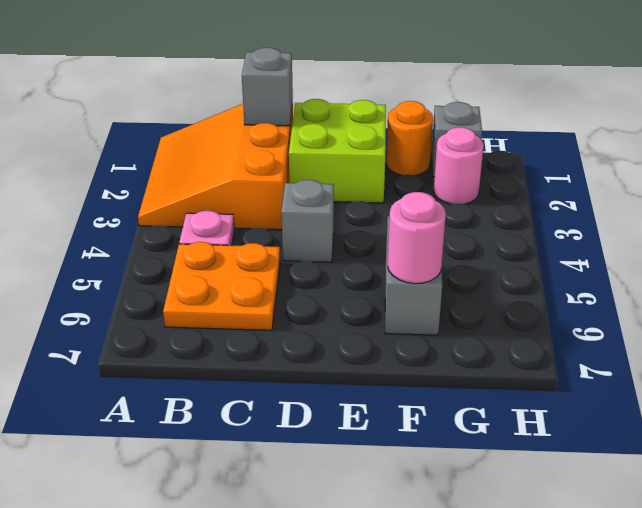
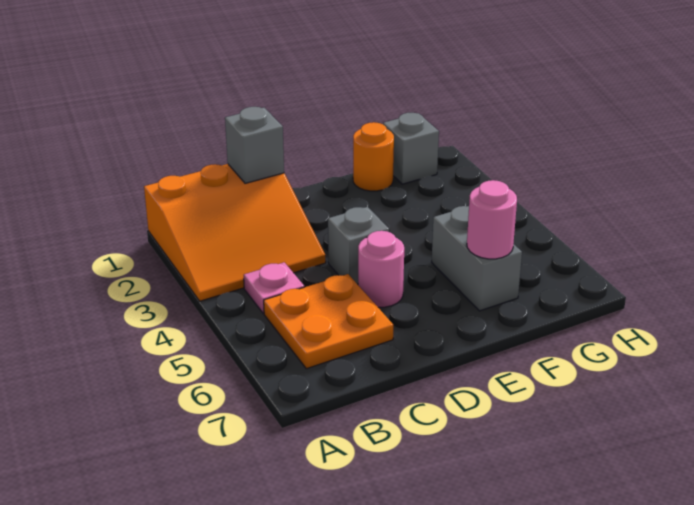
orange slope A1:C3 level 1 top C -> orange slope A1:C3 level 1 top 1
lime brick D1:E2 level 1 -> none
pink round brick G2 level 1 -> pink round brick D5 level 1

